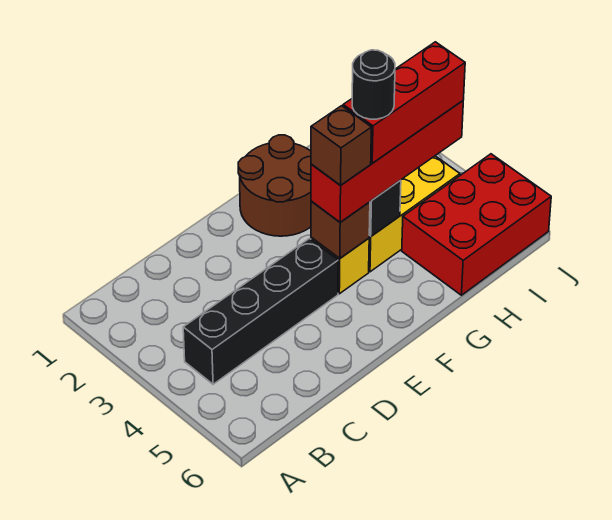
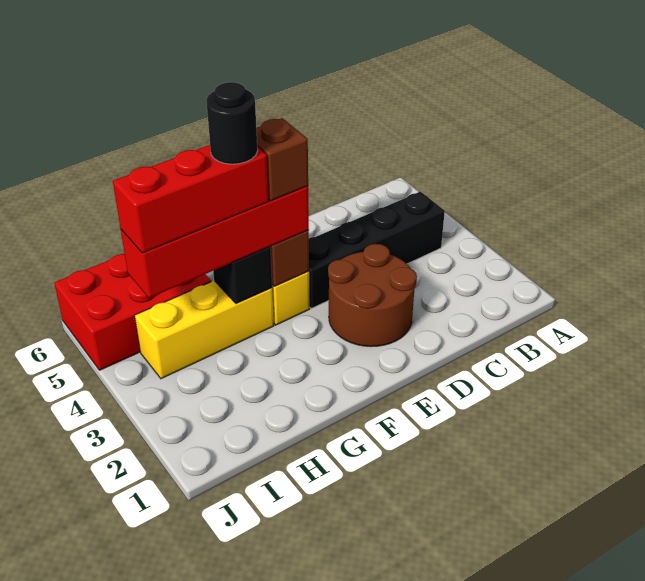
brown round brick F1:G2 level 1 -> brown round brick D2:E3 level 1

